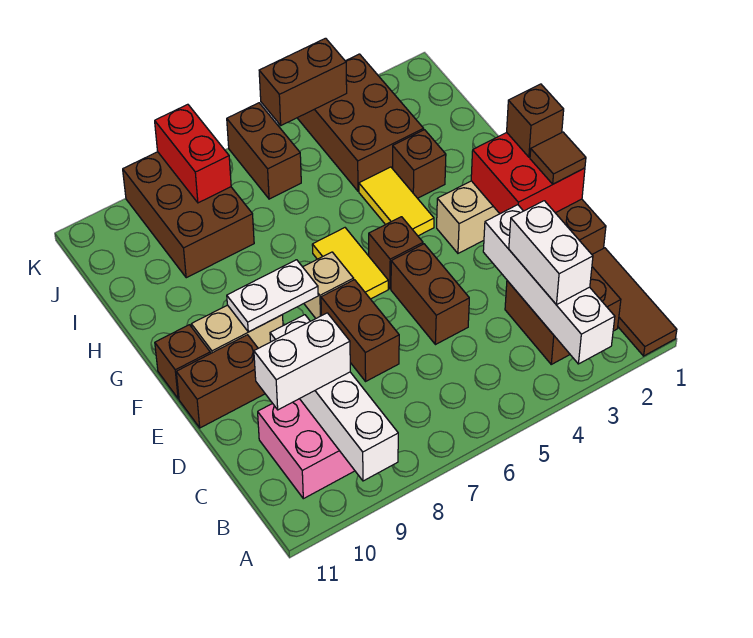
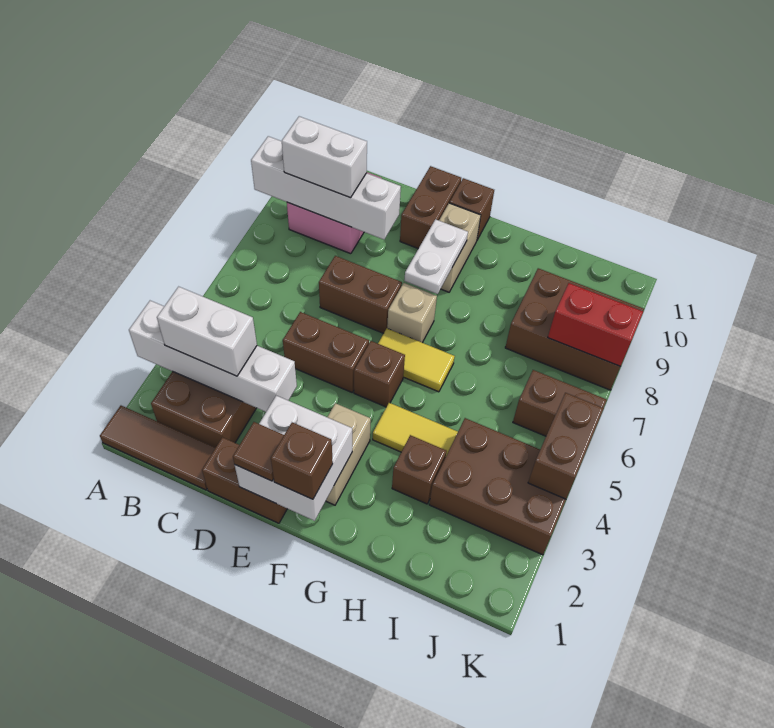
white brick C9:C10 level 3 -> white brick B9:C9 level 3
red brick E1:F2 level 2 -> white brick E1:F2 level 2

